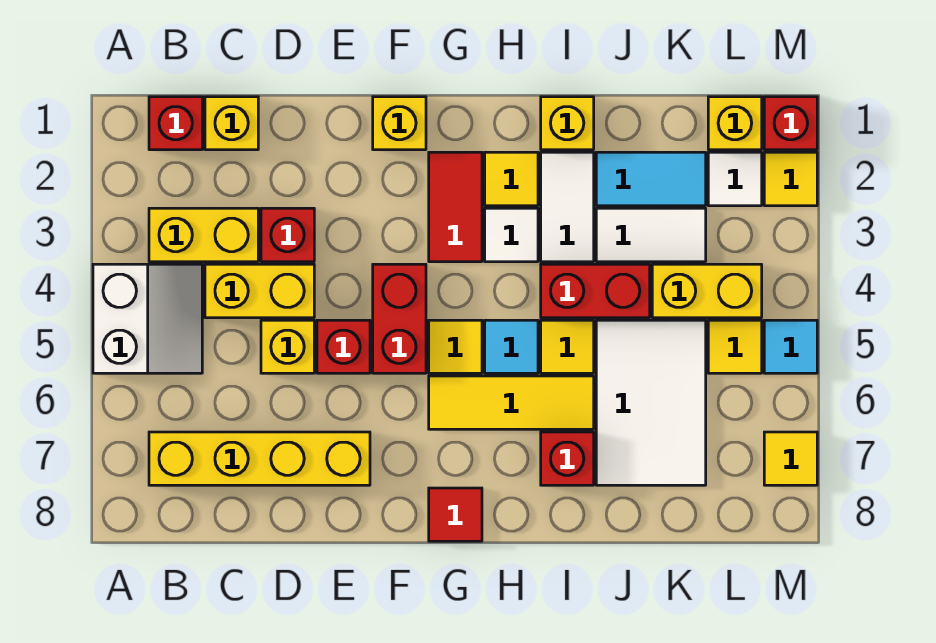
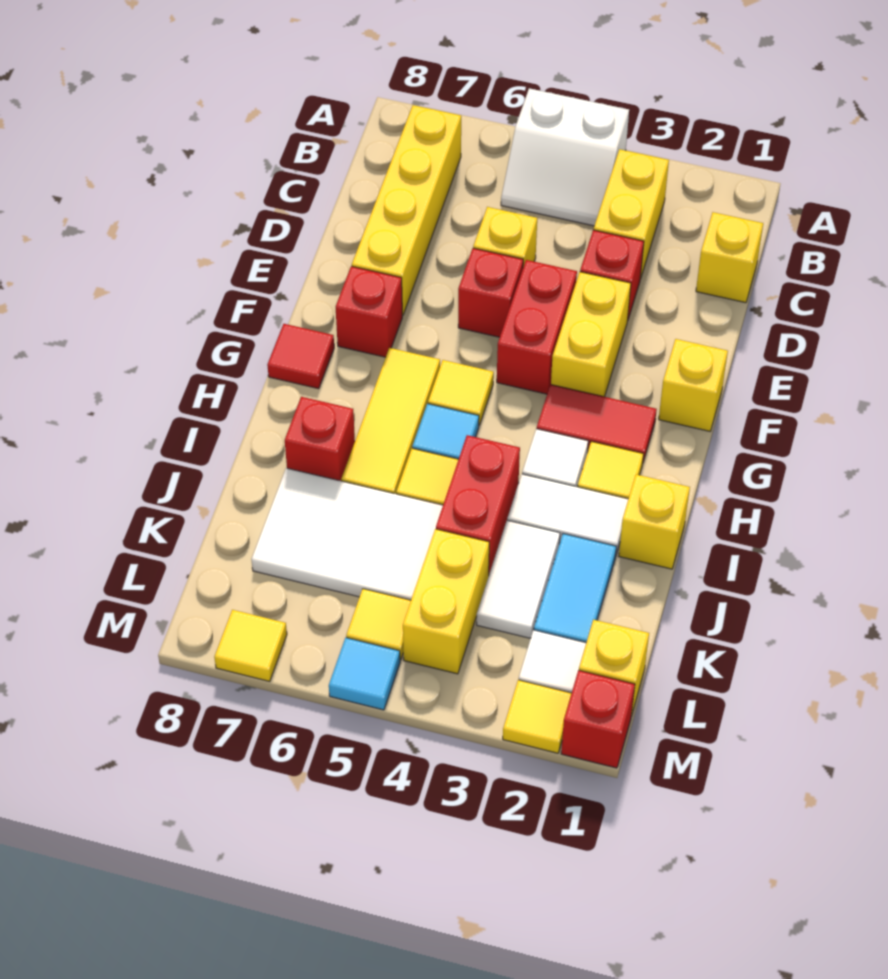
red brick B1 level 1 -> red brick F7 level 1
yellow brick C4:D4 level 1 -> yellow brick E3:F3 level 1
red brick F4:F5 level 1 -> red brick E4:F4 level 1

